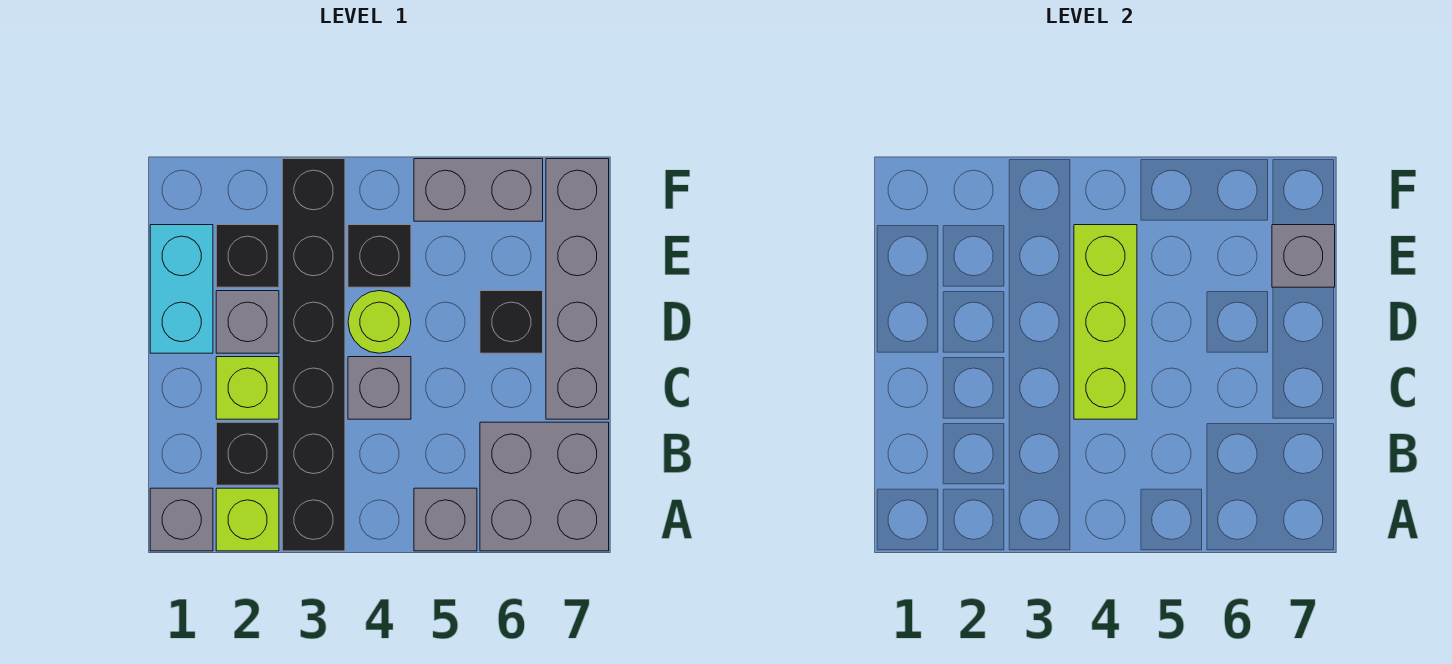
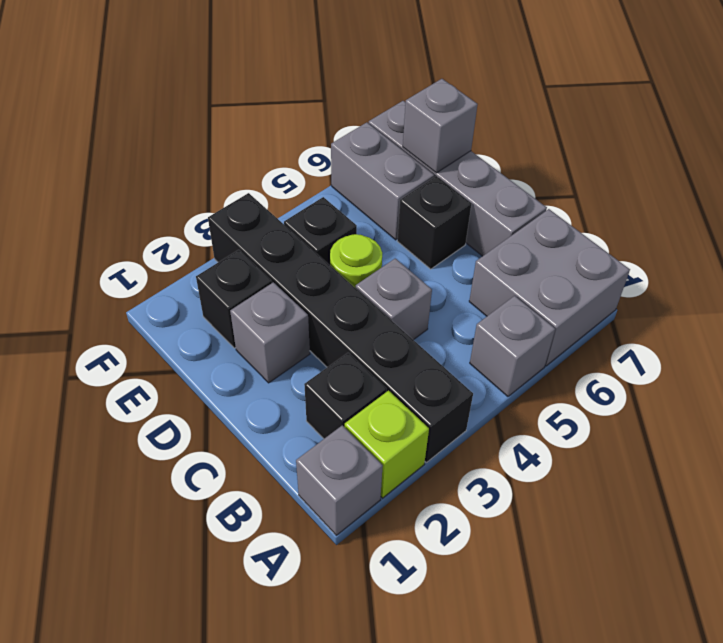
lime brick C2 level 1 -> none
lime brick C4:E4 level 2 -> none
cyan brick D1:E1 level 1 -> none
grey brick F5:F6 level 1 -> grey brick E6:F6 level 1

